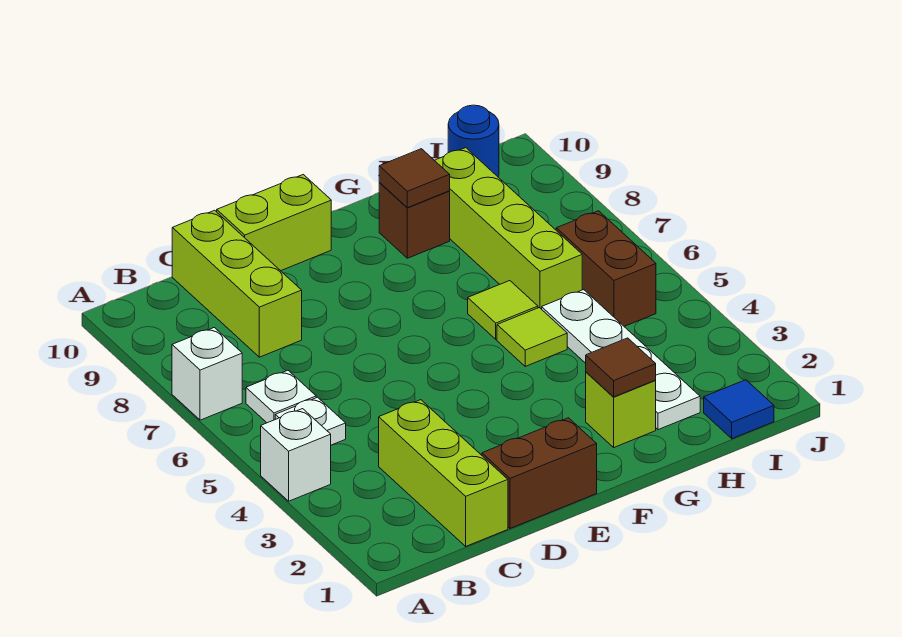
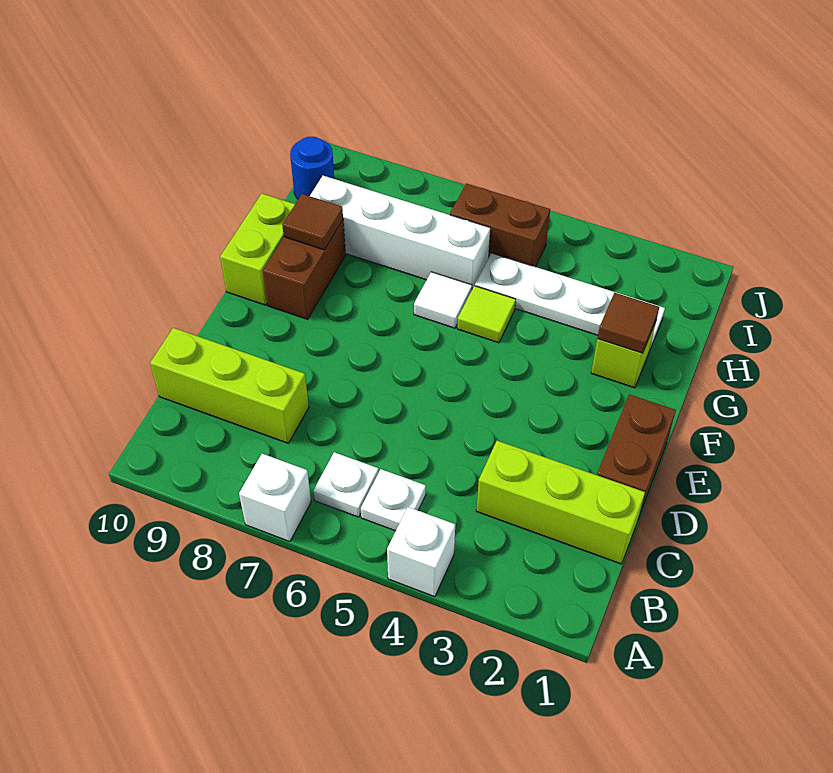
lime brick D10:E10 level 1 -> lime brick F10:G10 level 1
lime tile G6 level 1 -> white tile G6 level 1
brown brick G9 level 1 -> brown brick F9:G9 level 1
lime brick H6:H9 level 1 -> white brick H6:H9 level 1
blue tile I1 level 1 -> none

